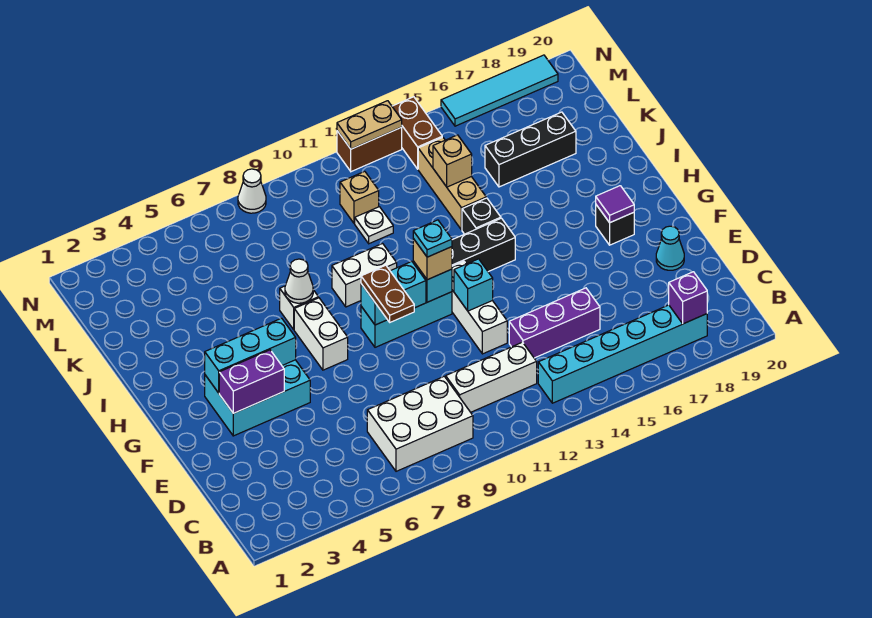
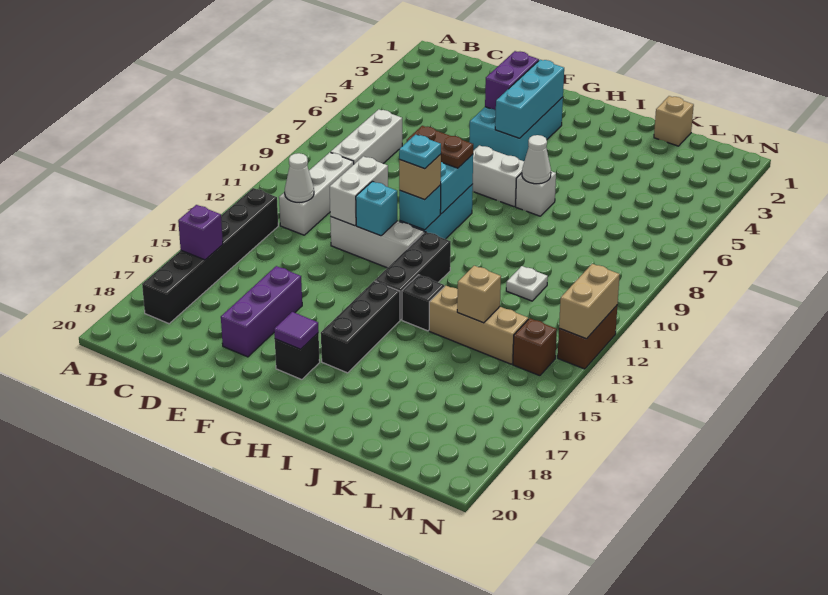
white brick B7:C9 level 1 -> white brick C7:C9 level 1
cyan brick B13:B18 level 1 -> black brick B13:B18 level 1
purple brick B18 level 2 -> purple brick B16 level 2
purple brick D13:D15 level 1 -> purple brick E16:E18 level 1
cyan cone E19 level 1 -> none
white brick I9:I10 level 1 -> white brick E11:E12 level 2
black brick K16:K18 level 1 -> black brick H15:H17 level 1
tan brick L11 level 1 -> tan brick K1 level 1
brown brick M14:N14 level 1 -> brown brick M14 level 1
white cone N8 level 1 -> white cone C12 level 2
tan plate N12:N13 level 2 -> tan brick N12:N13 level 2
cyan tile N16:N19 level 1 -> none

